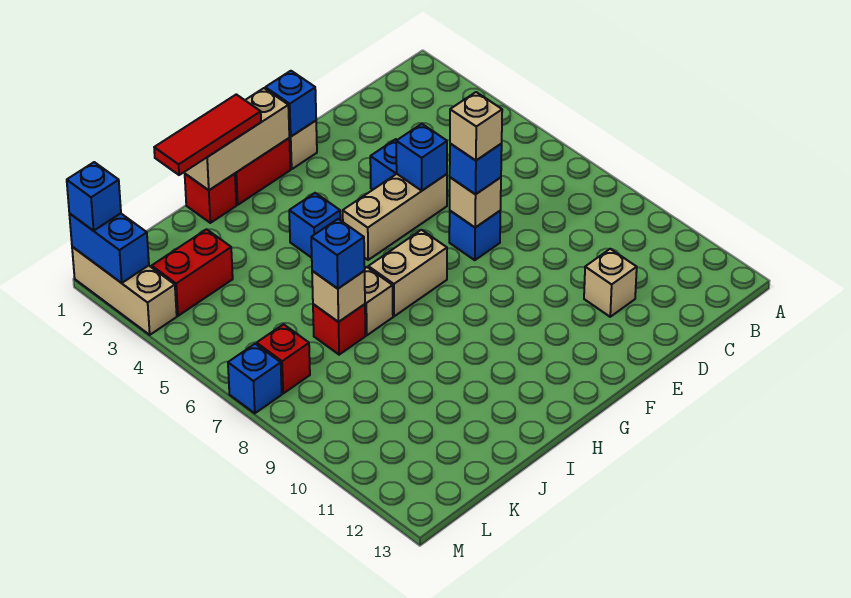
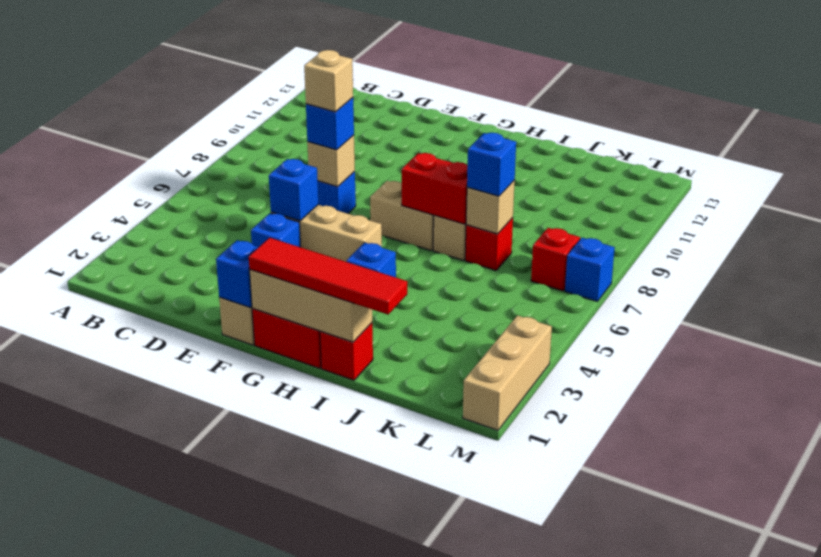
tan brick D11 level 1 -> none
red tile H1:J1 level 3 -> red tile G1:J1 level 3
red brick K3:L3 level 1 -> red brick H7:I7 level 2
blue brick M1:M2 level 2 -> none
blue brick M1 level 3 -> none

